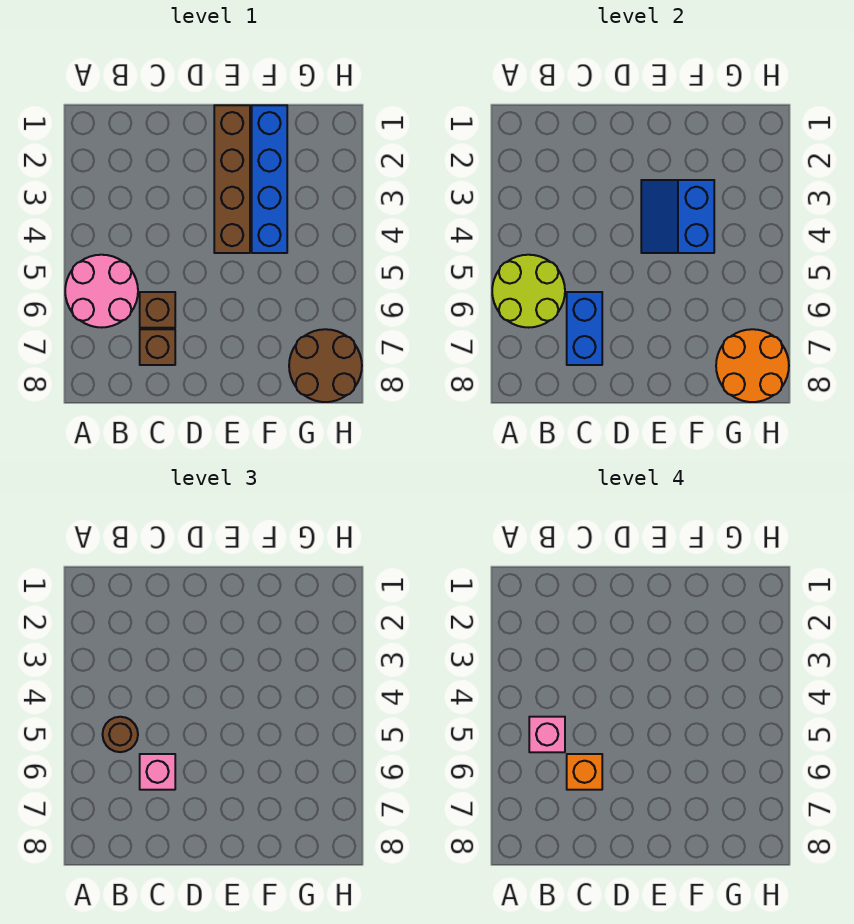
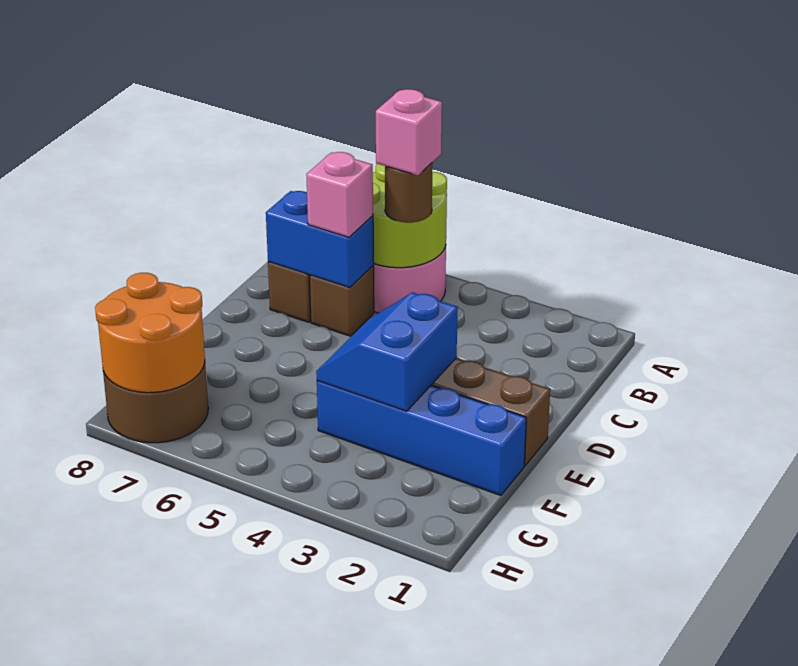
orange brick C6 level 4 -> none
blue slope E3:F4 level 2 top F -> blue slope E3:F4 level 2 top 3

